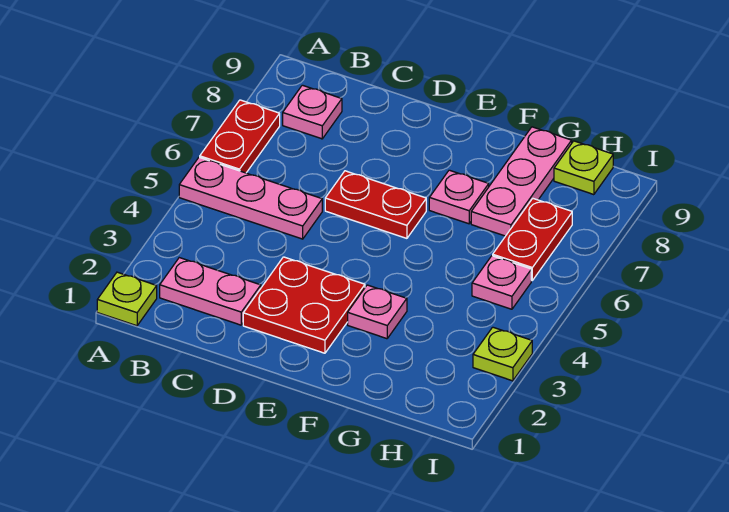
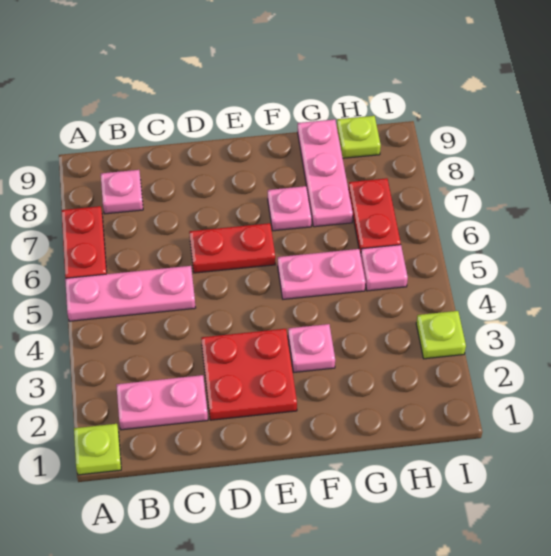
none -> pink plate F5:G5 level 1

